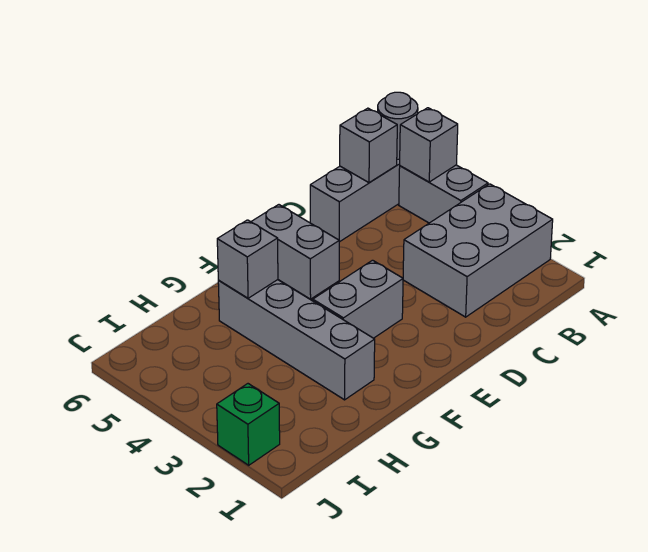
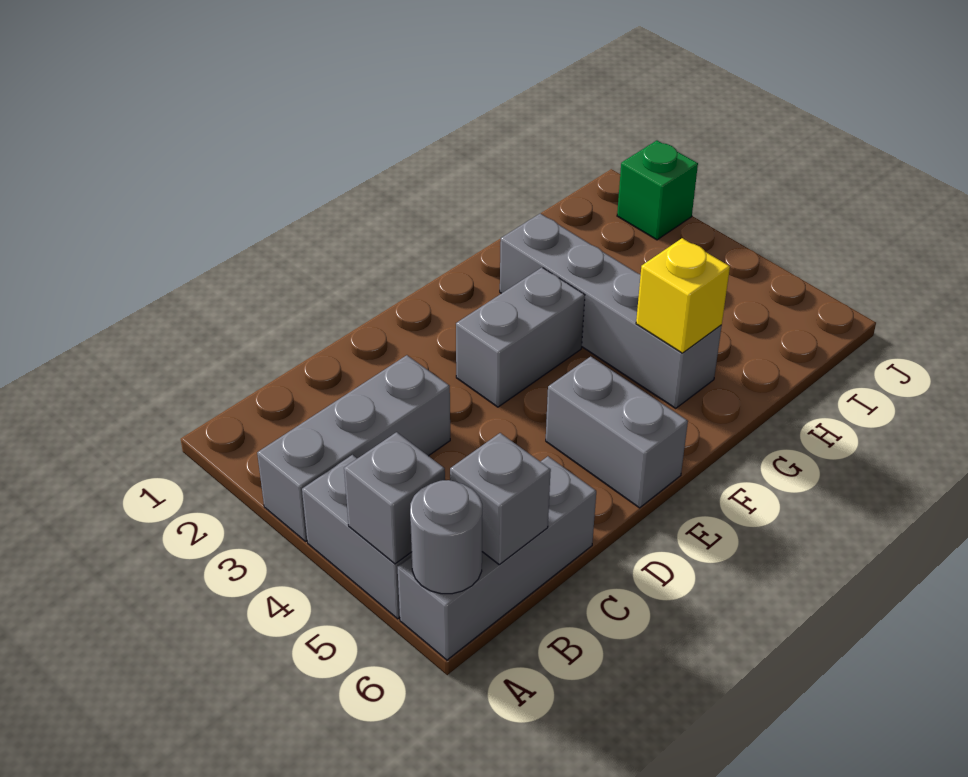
grey brick A2:C3 level 1 -> grey brick A3:C3 level 1
grey brick G5 level 2 -> yellow brick G5 level 2

